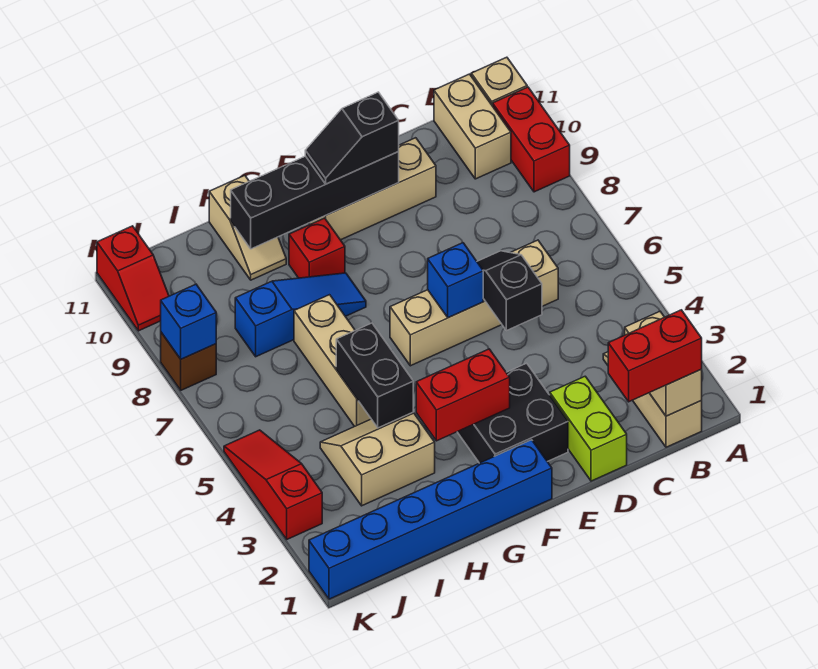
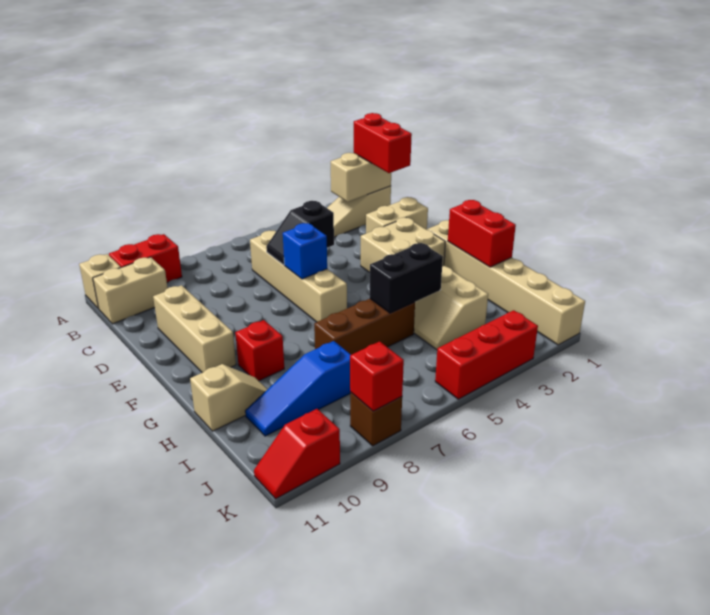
lime brick D1:D2 level 1 -> tan brick D1:D2 level 1
black brick E2:F3 level 1 -> tan brick E2:F3 level 1
black brick E10:H10 level 2 -> none
black slope E10:F10 level 3 top E -> none
blue brick F1:K1 level 1 -> tan brick F1:K1 level 1
red brick F3:G3 level 2 -> red brick G1:H1 level 2
blue slope G8:I8 level 1 top I -> blue slope I8:I10 level 1 top 8
tan brick H5:H7 level 1 -> brown brick H5:H7 level 1
red slope K3:K5 level 1 top 3 -> red brick K3:K5 level 1
blue brick K8 level 2 -> red brick K8 level 2
red slope K10:K11 level 1 top 11 -> red slope K10:K11 level 1 top 10

